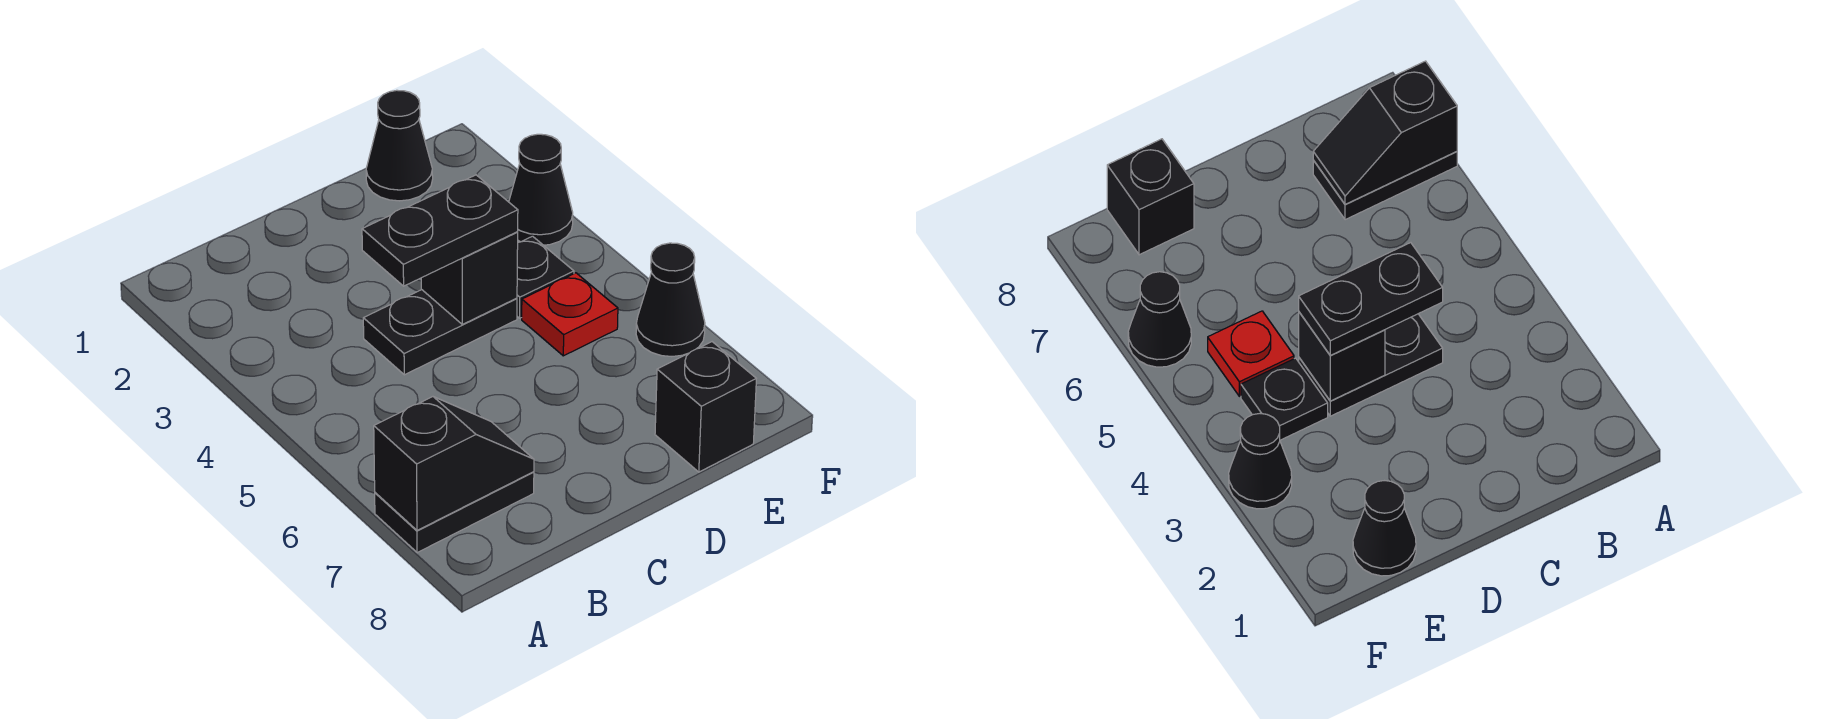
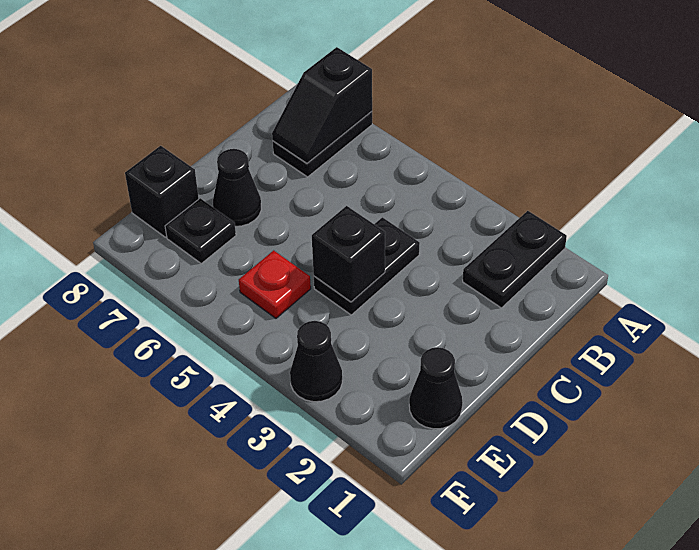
black plate C4:D4 level 3 -> black plate A2:B2 level 1
black plate E4 level 1 -> black plate E7 level 1
black cone F6 level 1 -> black cone D7 level 1

